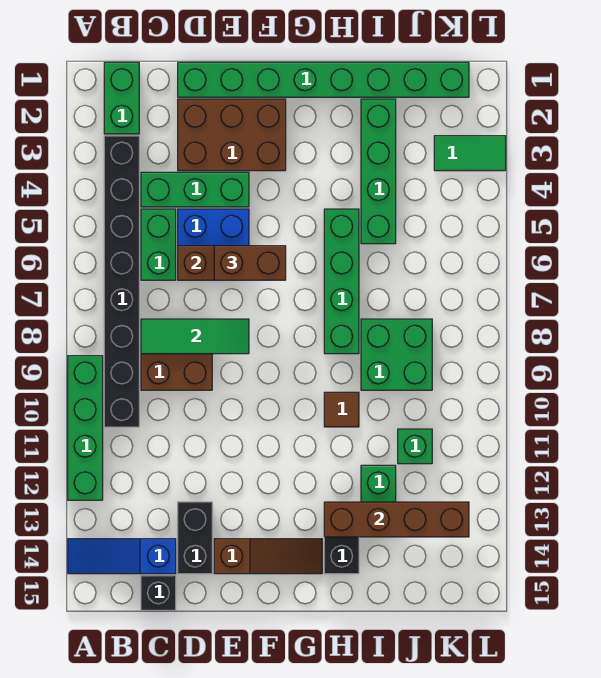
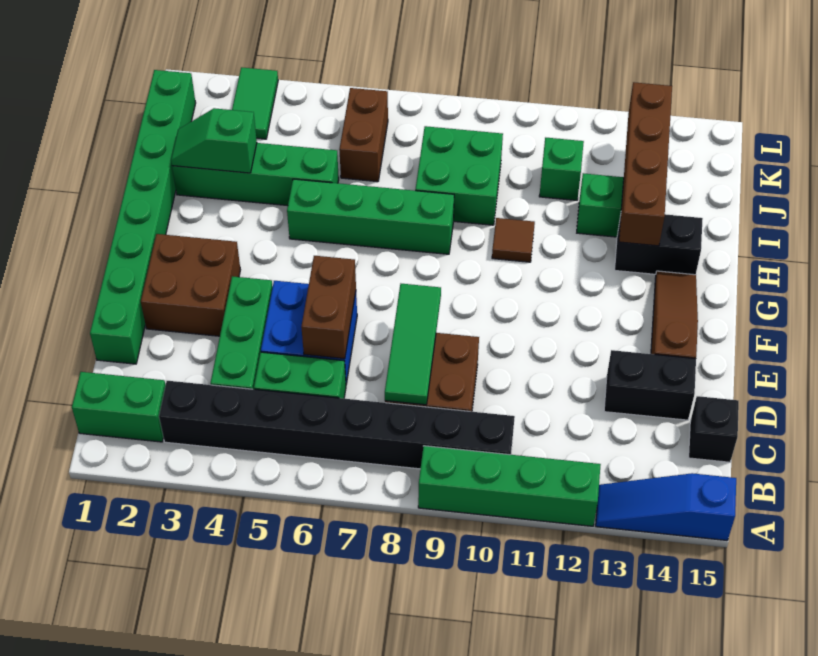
blue slope A14:C14 level 1 top C -> blue slope A13:A15 level 1 top 15
brown brick D2:F3 level 1 -> brown brick E2:F3 level 1
brown brick E6:F6 level 3 -> brown brick J6:K6 level 1
none -> green slope I2:I3 level 2 top 3

